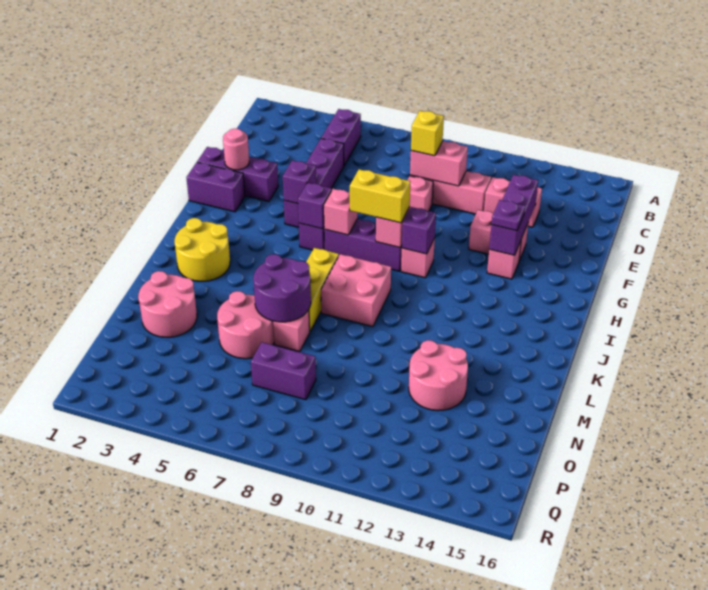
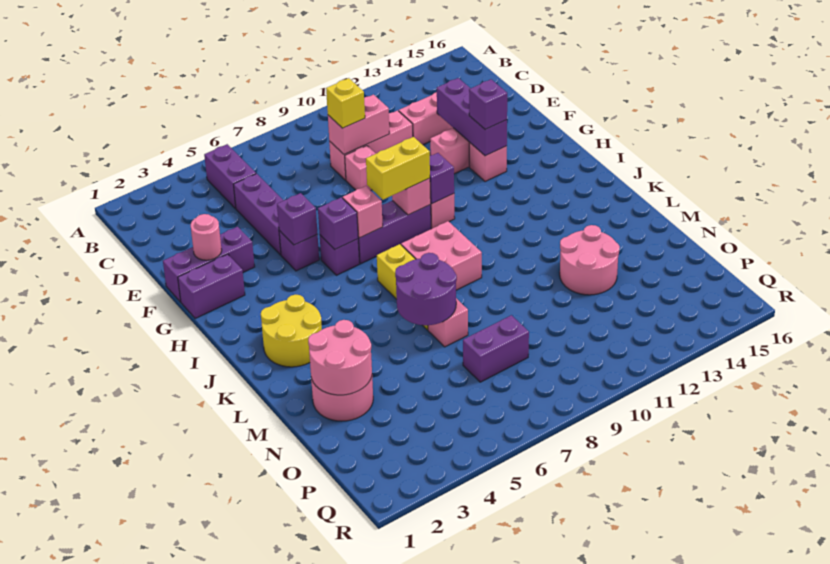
purple plate G13 level 3 -> purple brick G13 level 3
pink round brick M5:N6 level 1 -> pink round brick M2:N3 level 2

